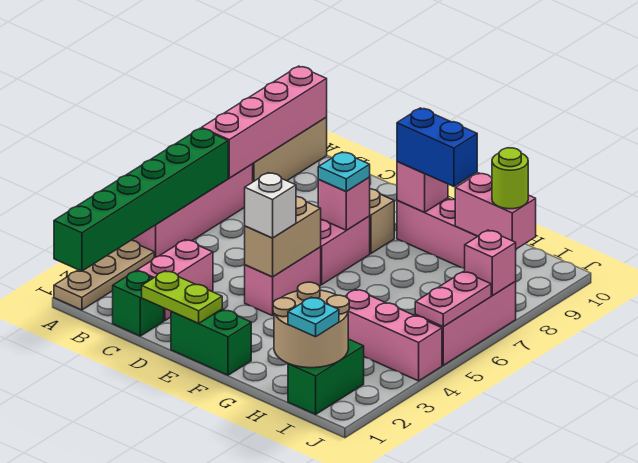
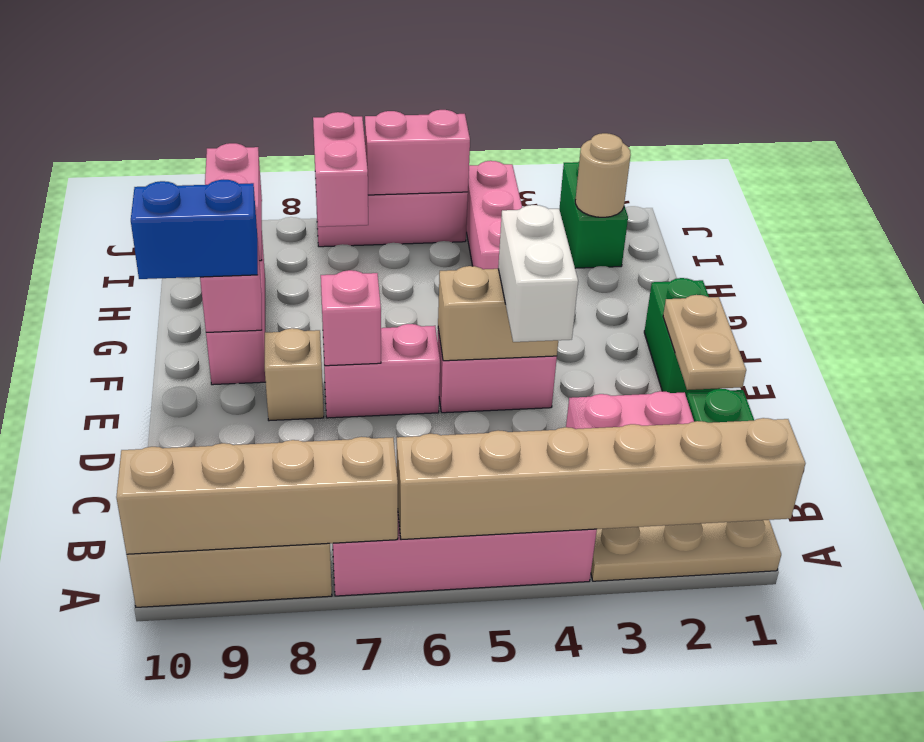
green brick A1:A6 level 2 -> tan brick A1:A6 level 2
pink brick A7:A10 level 2 -> tan brick A7:A10 level 2
lime plate D1:E1 level 2 -> tan plate D1:E1 level 2
white brick E4 level 3 -> white brick D4:E4 level 3
cyan plate E7 level 3 -> none
blue brick F9:G9 level 3 -> blue brick F9:F10 level 3
tan round brick H1:I2 level 2 -> tan round brick I2 level 2
green brick I1:I2 level 1 -> green brick I2:J2 level 1
cyan plate I1 level 3 -> none
lime round brick I9 level 3 -> none
pink plate J5:J6 level 2 -> pink brick J5:J6 level 2
pink brick J7 level 2 -> pink brick I7:J7 level 2

